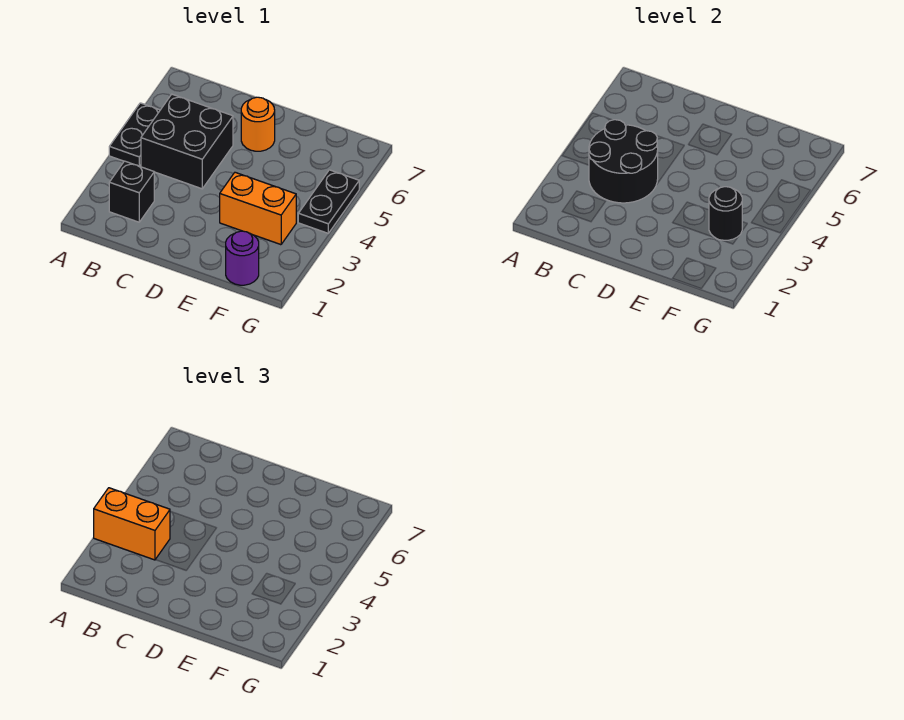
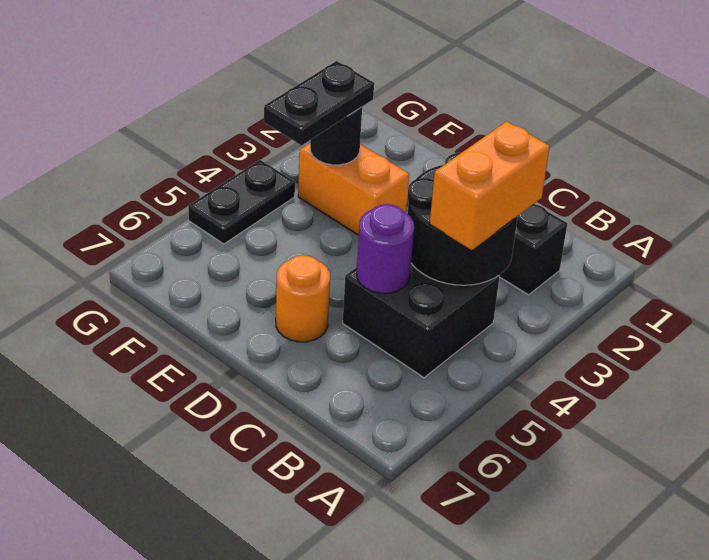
orange brick A3:B3 level 3 -> orange brick B3:B4 level 3
black plate A4:A5 level 1 -> black plate F3:F4 level 3
purple round brick F1 level 1 -> purple round brick C5 level 2

